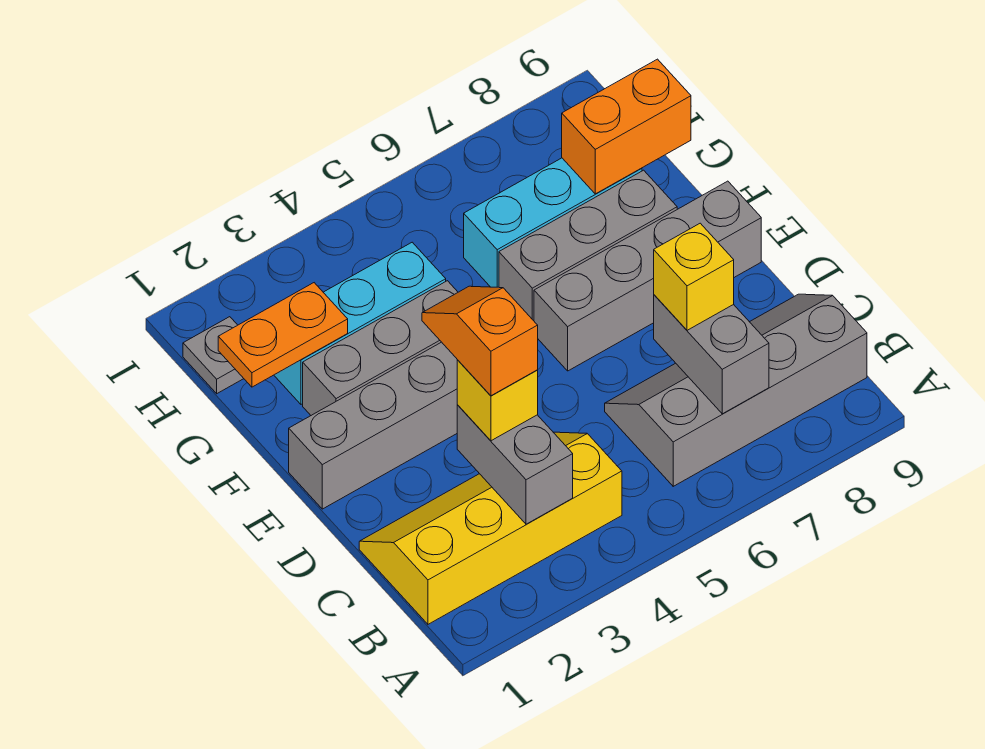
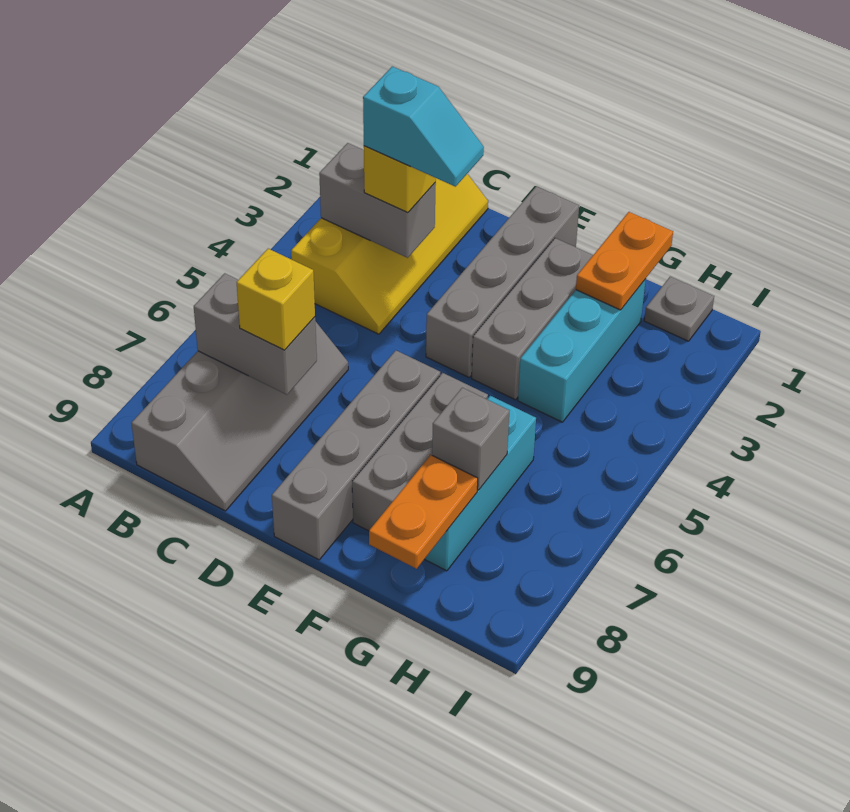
orange slope C3:D3 level 4 top C -> cyan slope C3:D3 level 4 top C
none -> grey brick G7 level 2
orange brick G8:G9 level 2 -> orange plate G8:G9 level 2

